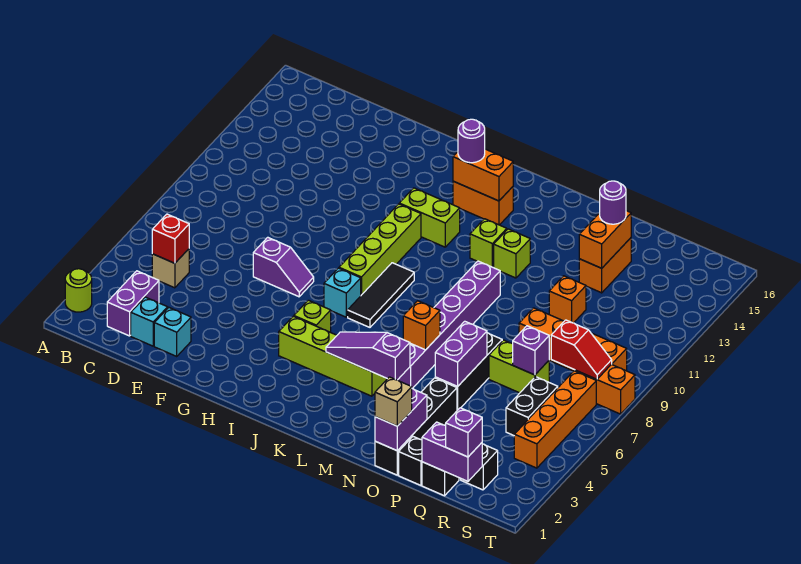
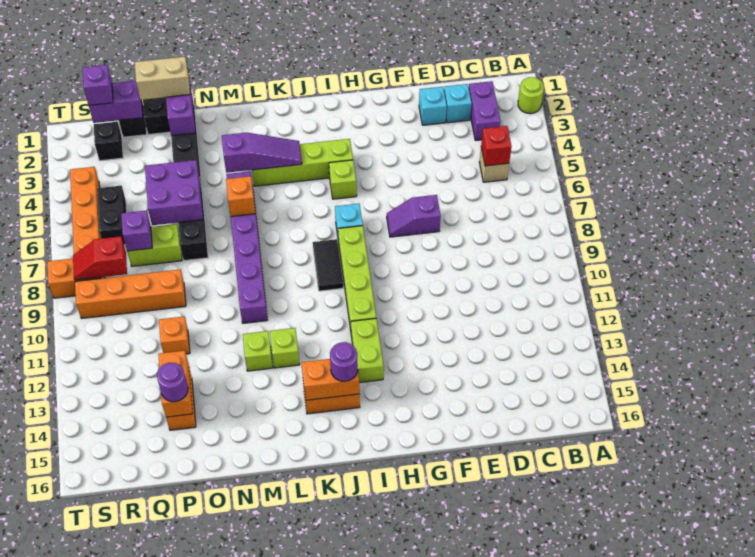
lime brick I12:J12 level 1 -> lime brick I12:I13 level 1
black tile J7:J9 level 1 -> black tile J8:J9 level 1
tan brick O1 level 3 -> tan brick O1:P1 level 3
purple brick O5:O6 level 2 -> purple brick O5:P6 level 2

